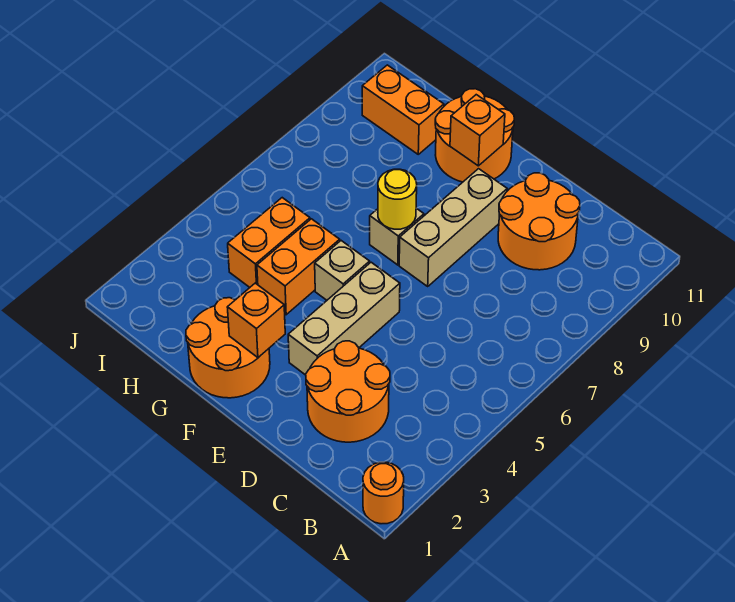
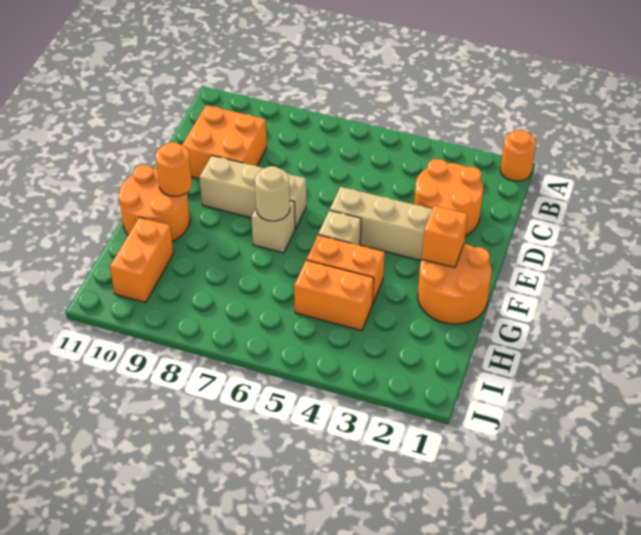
orange round brick C9:D10 level 1 -> orange brick C9:D10 level 1
yellow round brick F7 level 2 -> tan round brick F7 level 2
orange brick F10 level 2 -> orange round brick F10 level 2

